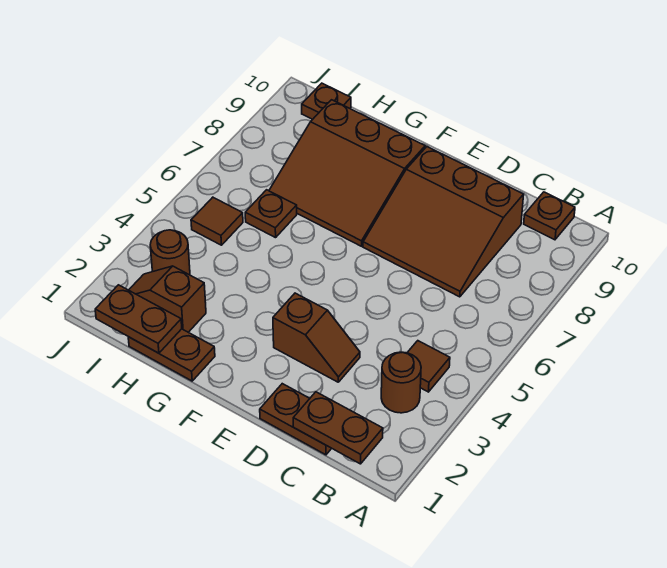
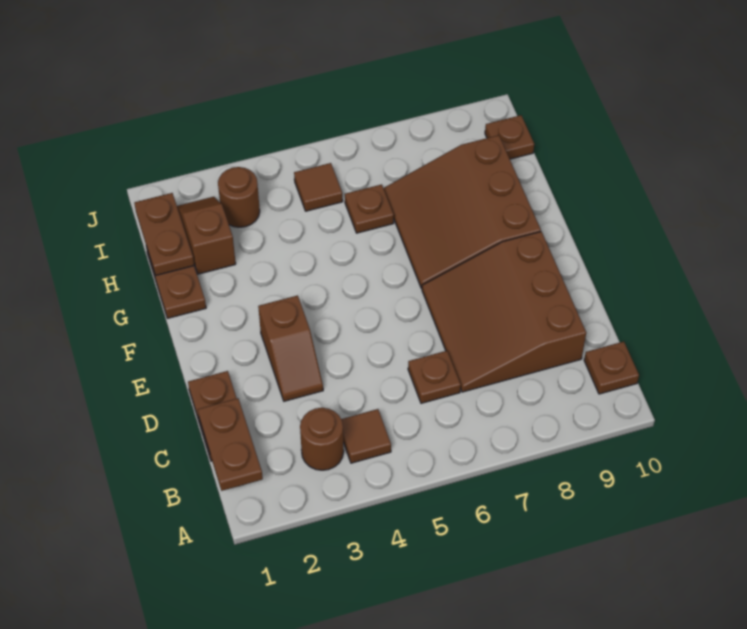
none -> brown plate C6 level 1

